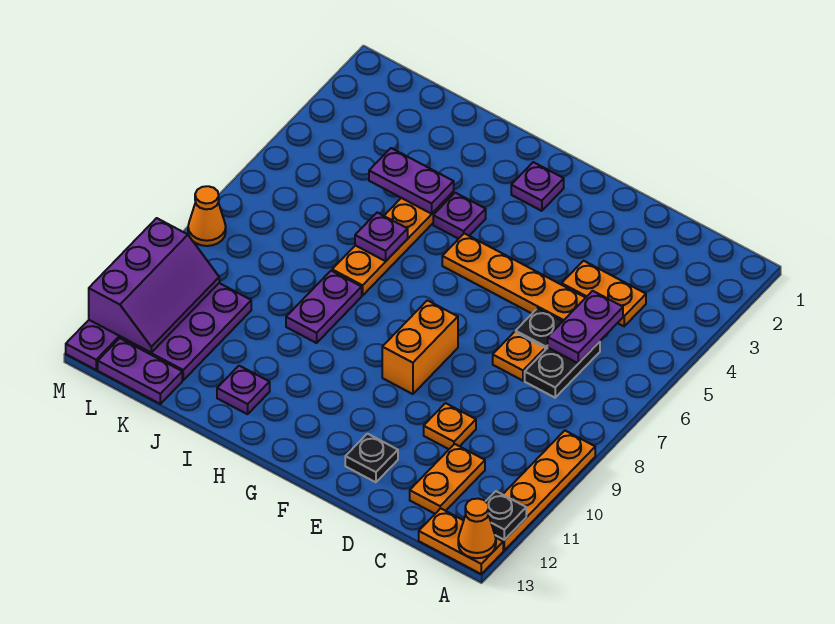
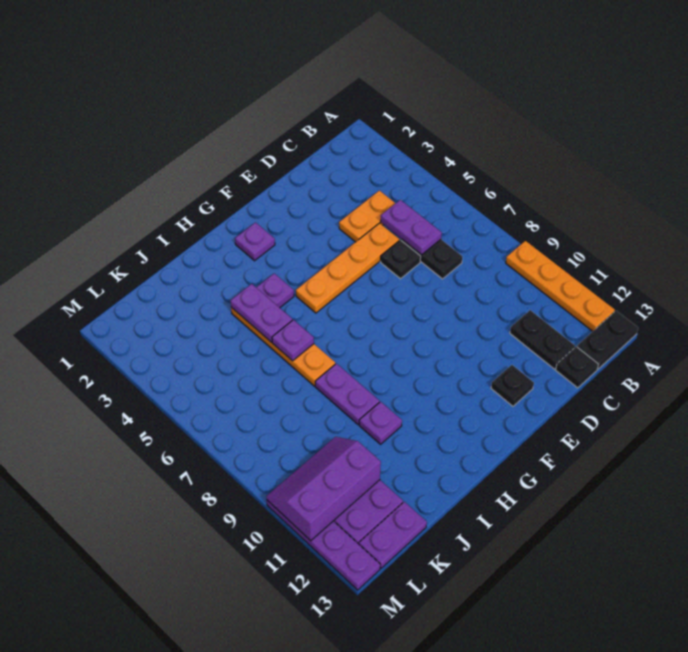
black plate A12 level 2 -> black plate C13 level 1
orange plate A13:B13 level 1 -> black plate A13:B13 level 1
orange cone A13 level 2 -> none
orange plate C11:C12 level 1 -> black plate C11:C12 level 1
orange plate D7 level 1 -> none
orange plate D10 level 1 -> none
orange brick F8:F9 level 1 -> none
purple plate I4:J4 level 2 -> purple plate I4:I5 level 2
purple plate I12 level 1 -> purple plate I10 level 1
purple slope L10:M12 level 2 top M -> purple slope K10:M11 level 2 top 11
orange cone M8 level 1 -> none

